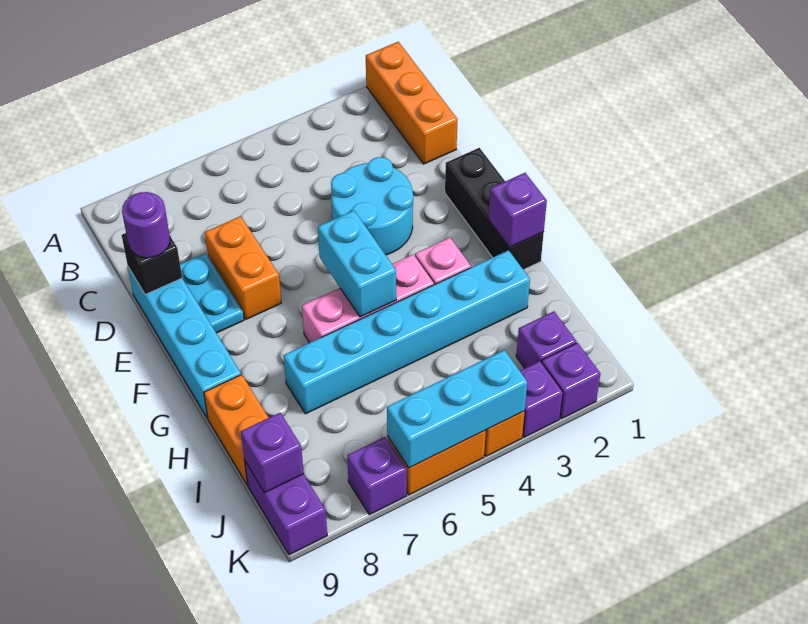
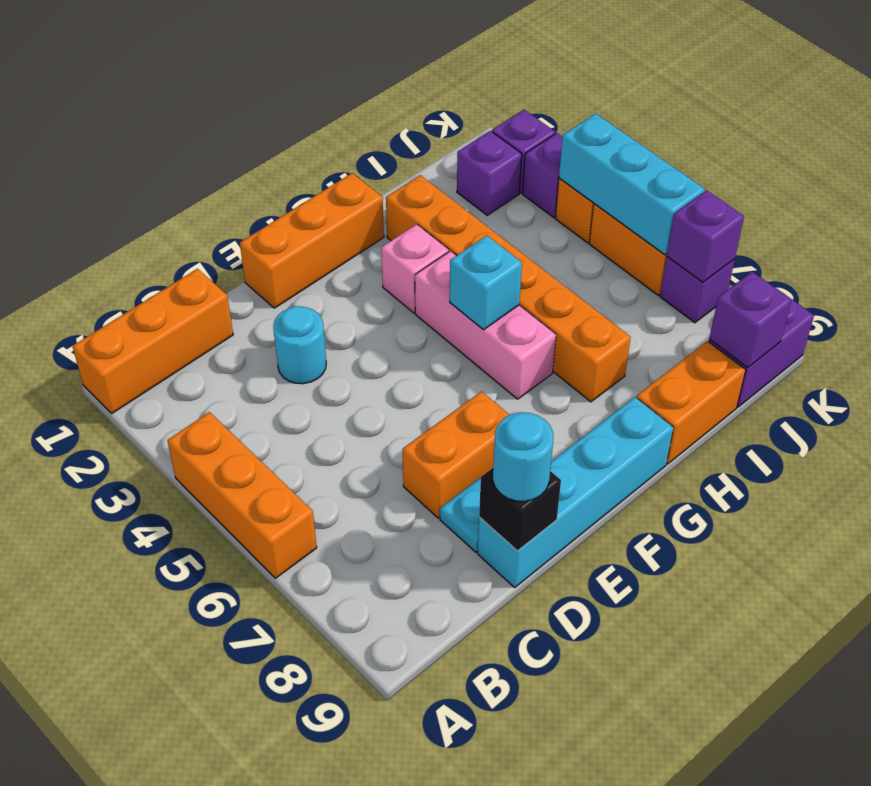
none -> orange brick A4:A6 level 1
cyan round brick D3:E4 level 1 -> cyan round brick D3 level 1
purple round brick D9 level 3 -> cyan round brick D9 level 3
black brick E1:G1 level 1 -> orange brick E1:G1 level 1
cyan brick F5:G5 level 2 -> cyan brick G5 level 2
purple brick G1 level 2 -> purple brick K7 level 2
cyan brick H2:H7 level 1 -> orange brick H2:H7 level 1

